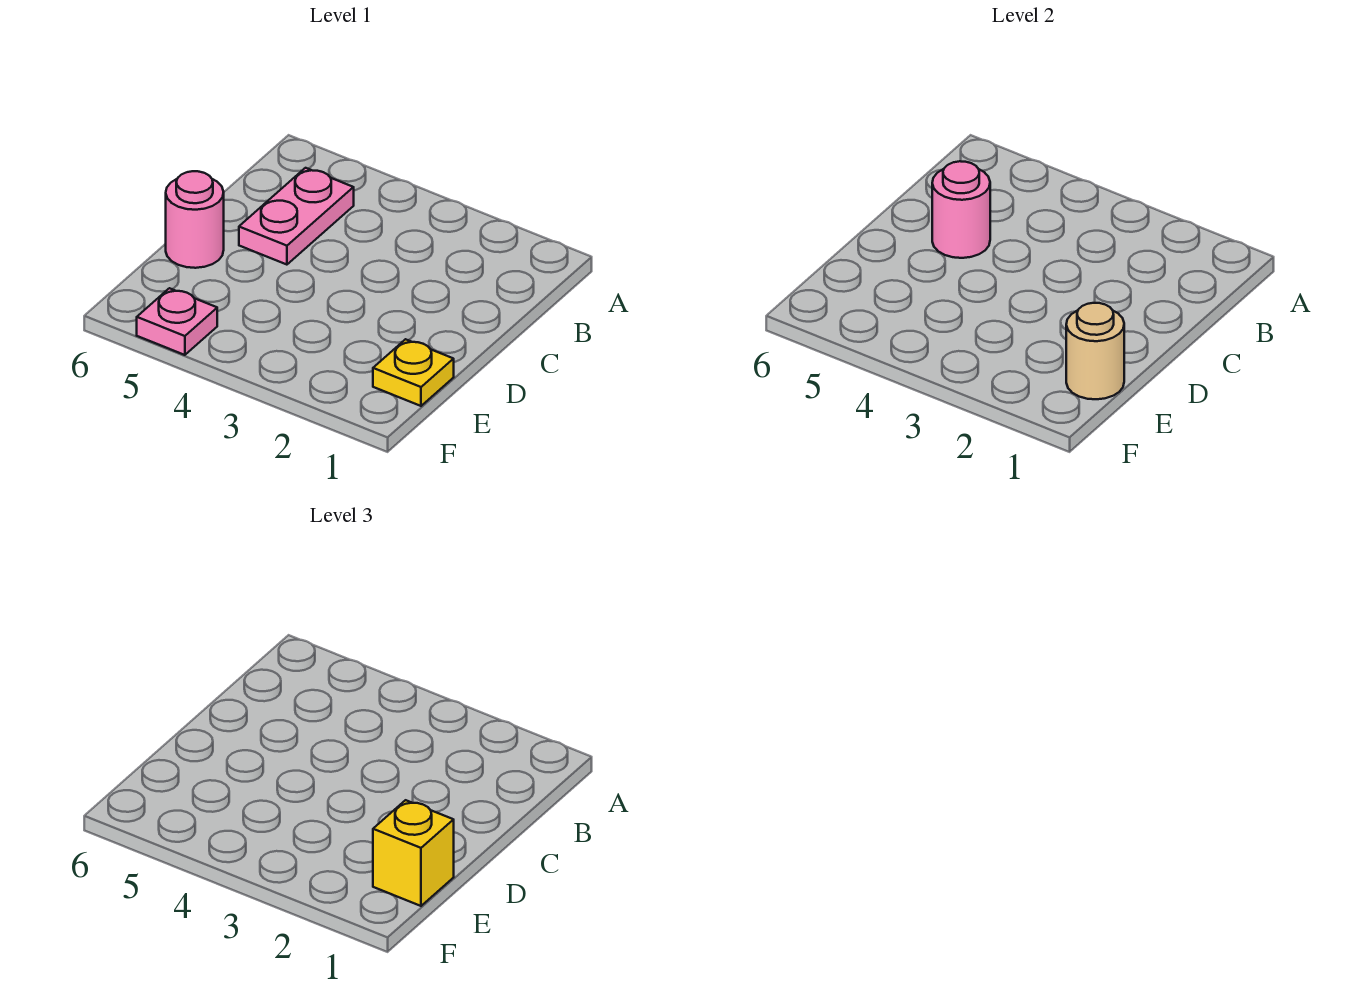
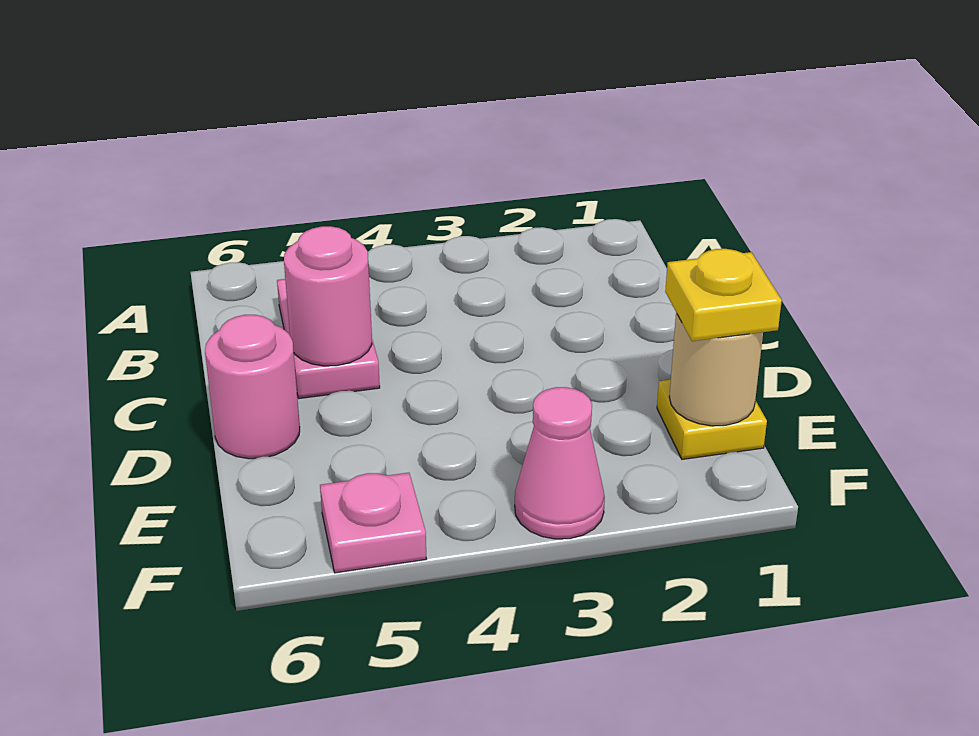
yellow brick E1 level 3 -> yellow plate E1 level 3
none -> pink cone F3 level 1

